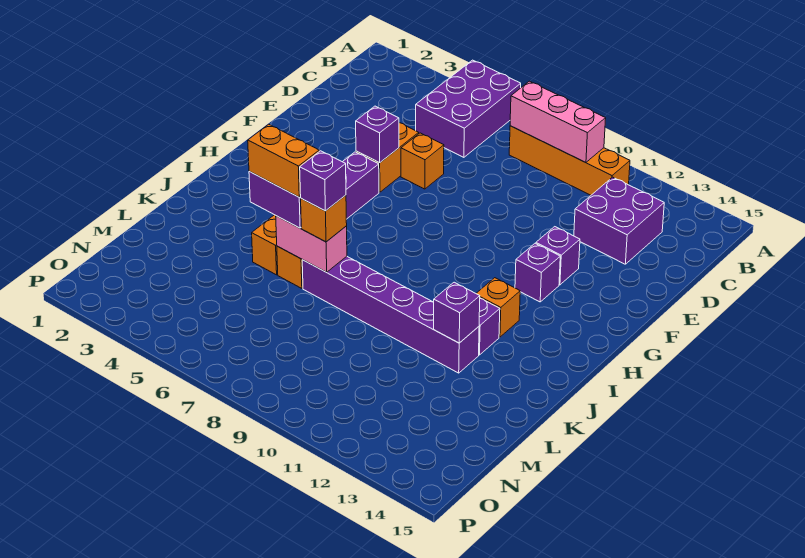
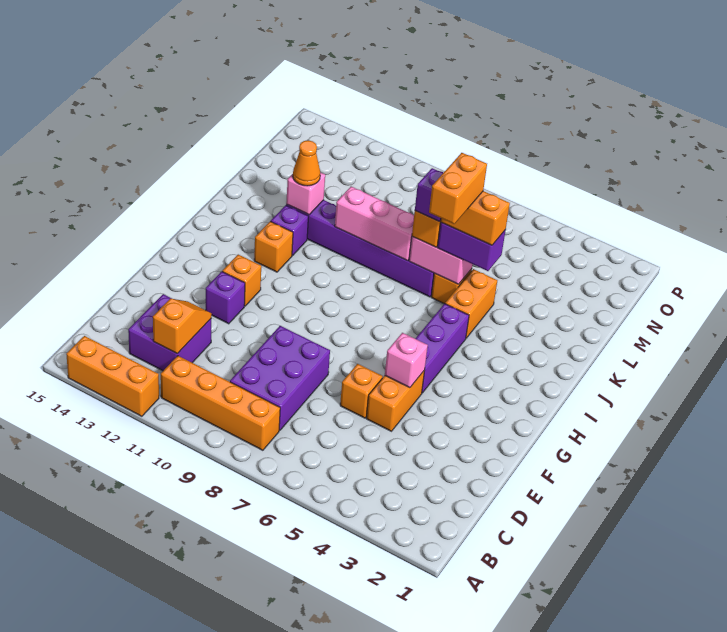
purple brick A5:C6 level 1 -> purple brick C8:E9 level 1
none -> orange brick A12:A14 level 1
pink brick B8:B10 level 2 -> pink brick K8:K10 level 2
none -> orange slope C12:D12 level 2 top C
purple brick F5 level 2 -> pink brick F5 level 2
purple brick G12 level 1 -> orange brick G12 level 1
none -> orange brick J6:K6 level 5
purple brick K12 level 2 -> pink brick K12 level 2
none -> orange cone K12 level 3

